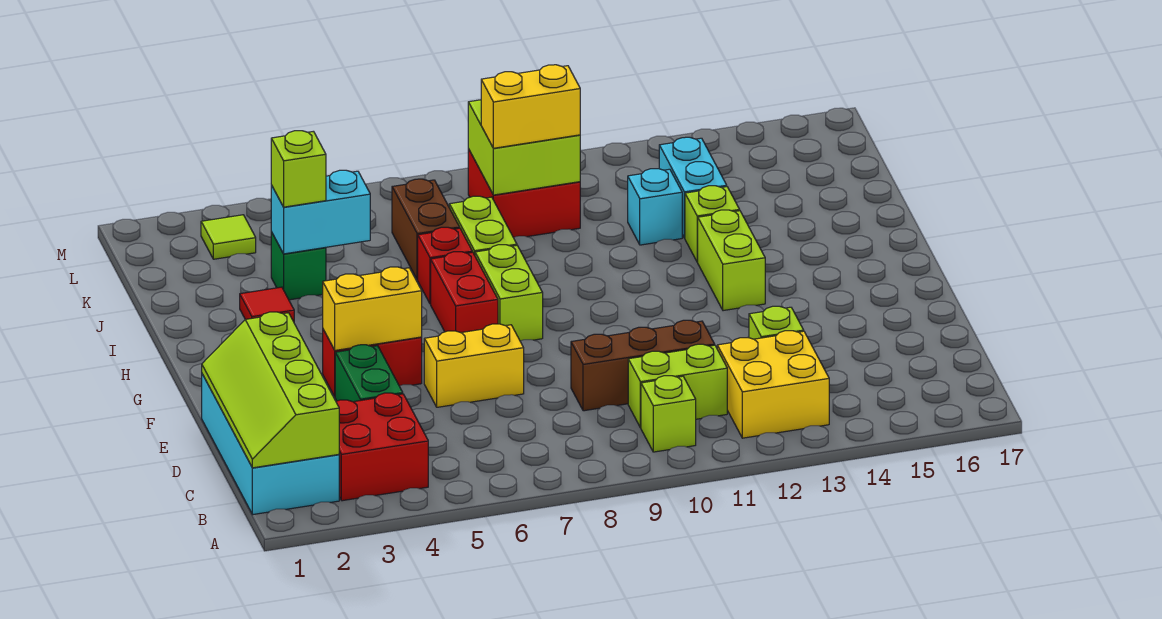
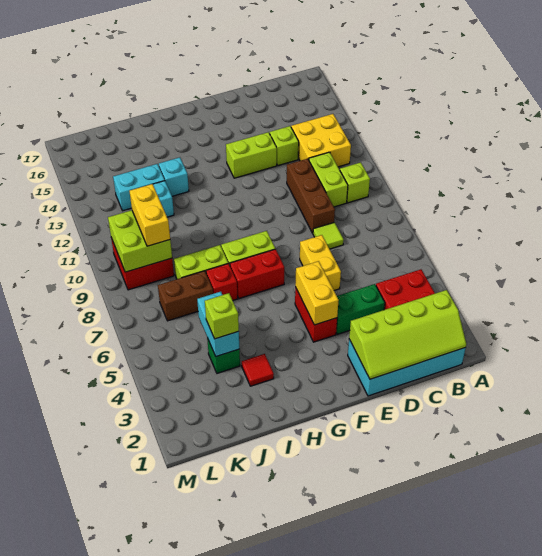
lime brick G13:H13 level 1 -> lime brick E13:F13 level 1
lime brick I13 level 1 -> cyan brick I13 level 1
lime tile L3 level 1 -> lime tile D8 level 1

